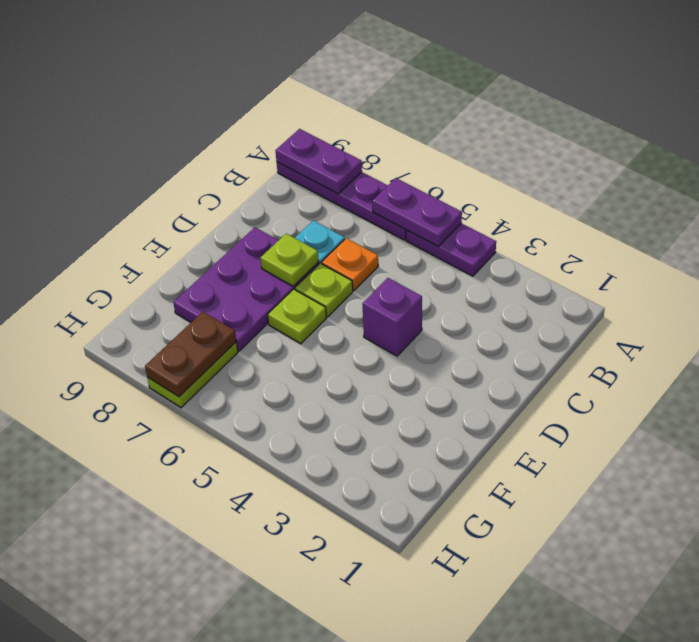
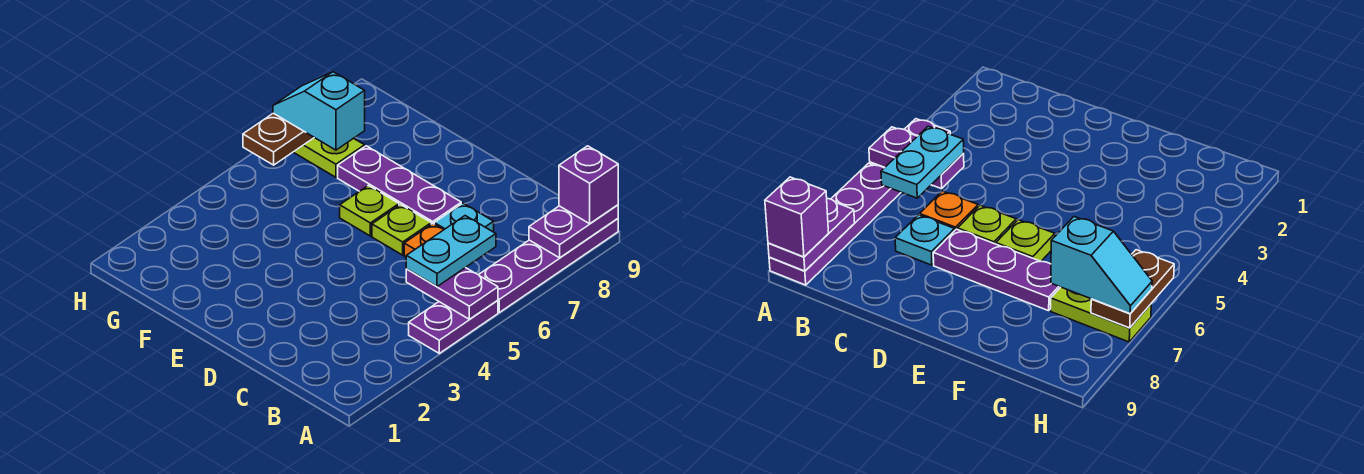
purple plate A5:A6 level 2 -> purple plate A5:B5 level 2
none -> cyan plate B5:B6 level 3
purple brick D4 level 1 -> purple brick A9 level 3
purple plate D7:F8 level 1 -> purple plate D7:F7 level 1
lime plate D7 level 2 -> none
brown plate G7:H7 level 2 -> brown plate H6:H7 level 2
none -> cyan slope G7:H7 level 3 top G

